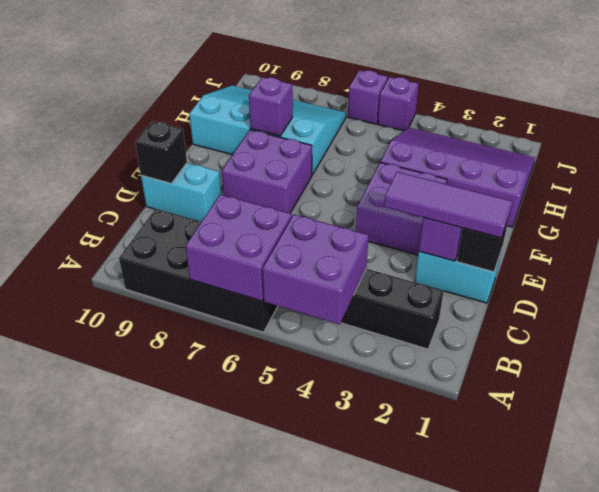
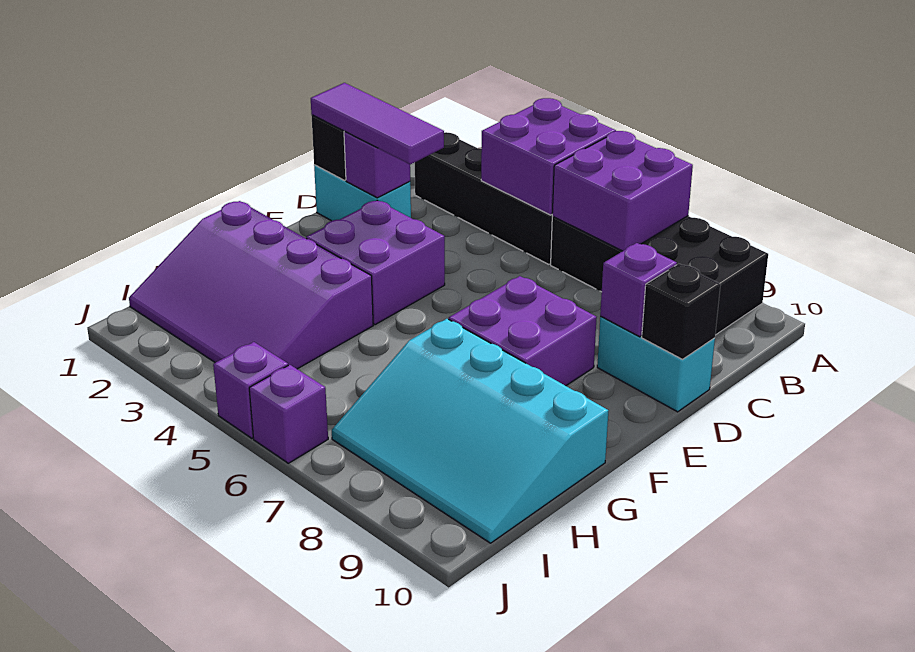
purple brick G8 level 2 -> purple brick D9 level 2

